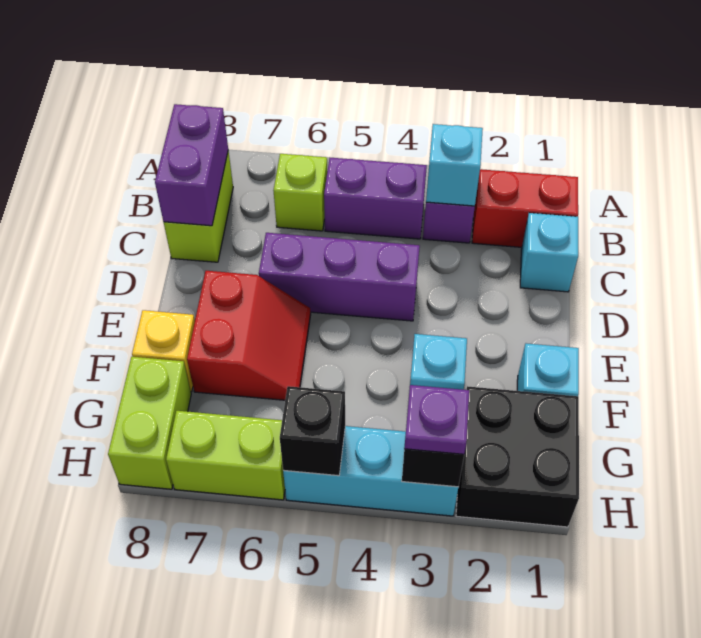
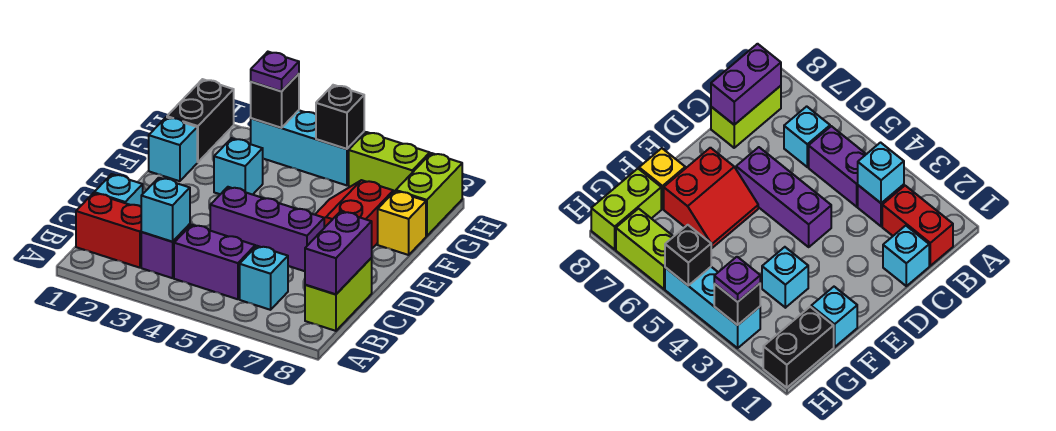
lime brick B6 level 1 -> cyan brick B6 level 1
black brick G1:H2 level 1 -> black brick G1:H1 level 1

